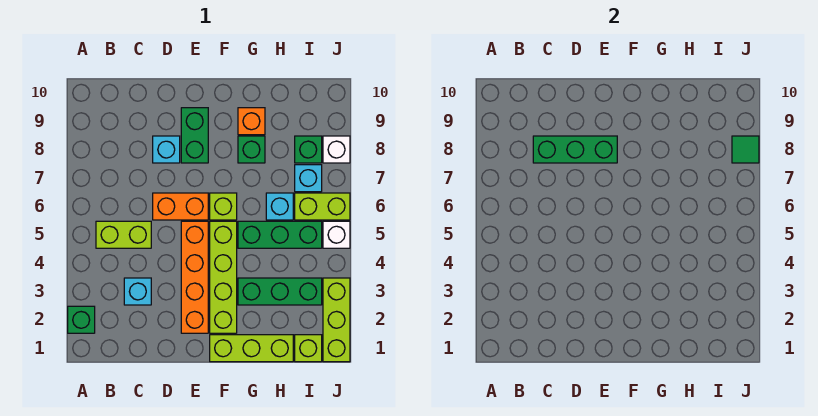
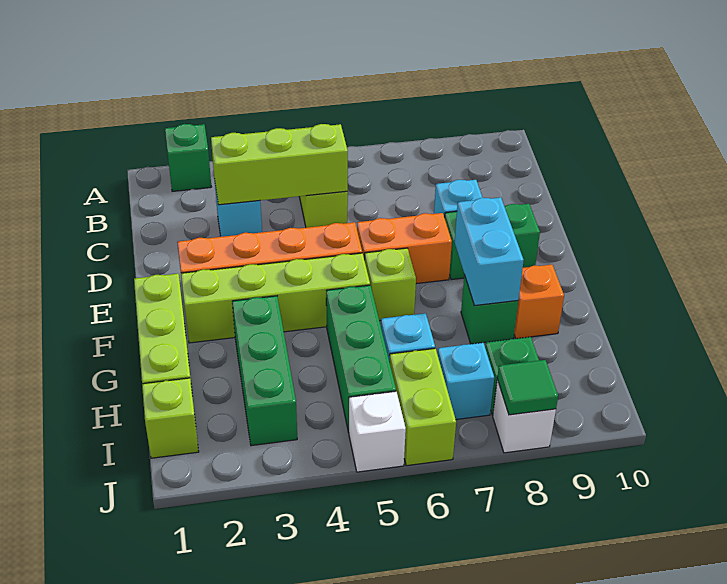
green brick C8:E8 level 2 -> none
orange brick D6:E6 level 1 -> orange brick E6:E7 level 1
none -> cyan brick F8:G8 level 2
lime brick J1:J3 level 1 -> lime brick C3:C5 level 2

